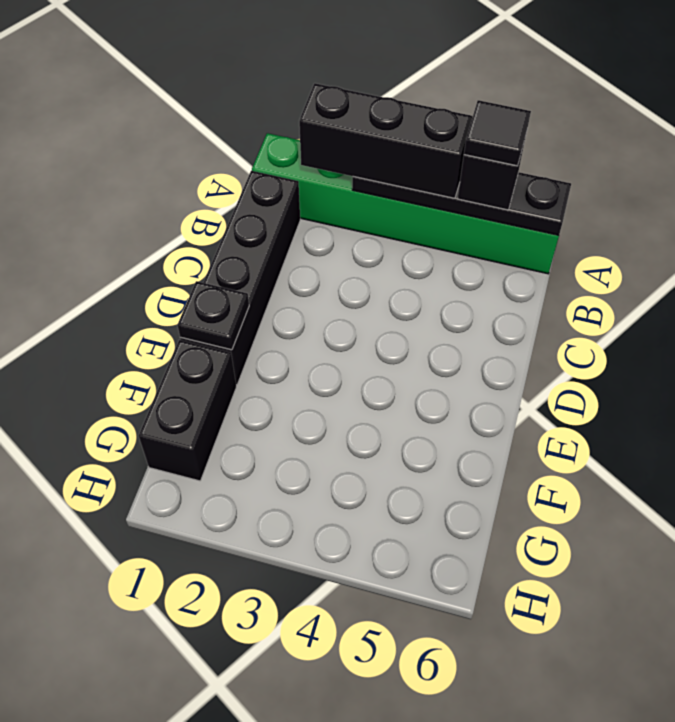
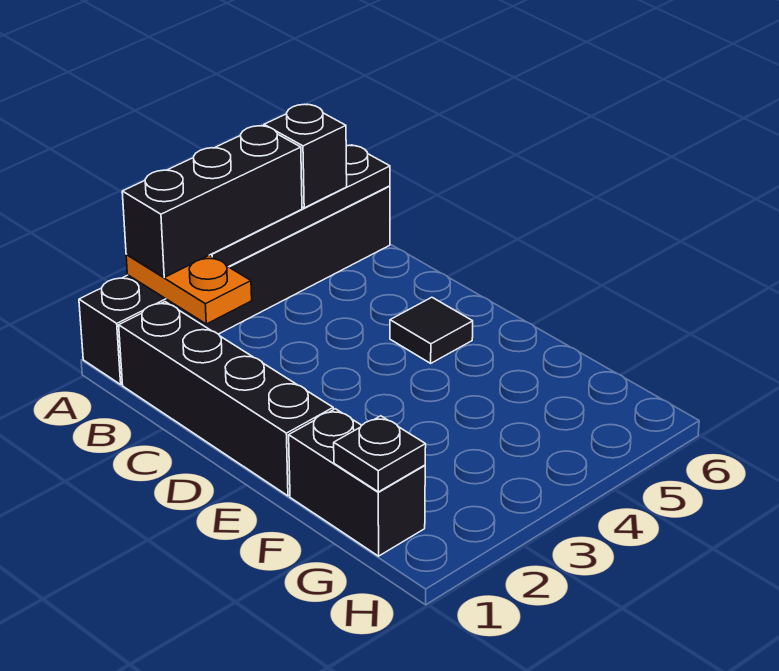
green brick A1:A6 level 1 -> black brick A1:A6 level 1
none -> orange plate A2:B2 level 2
black tile A5 level 4 -> black tile D5 level 1
black plate E1 level 2 -> black plate G1 level 2

